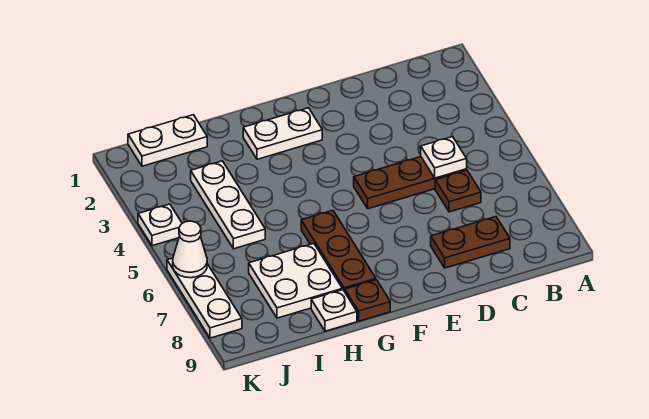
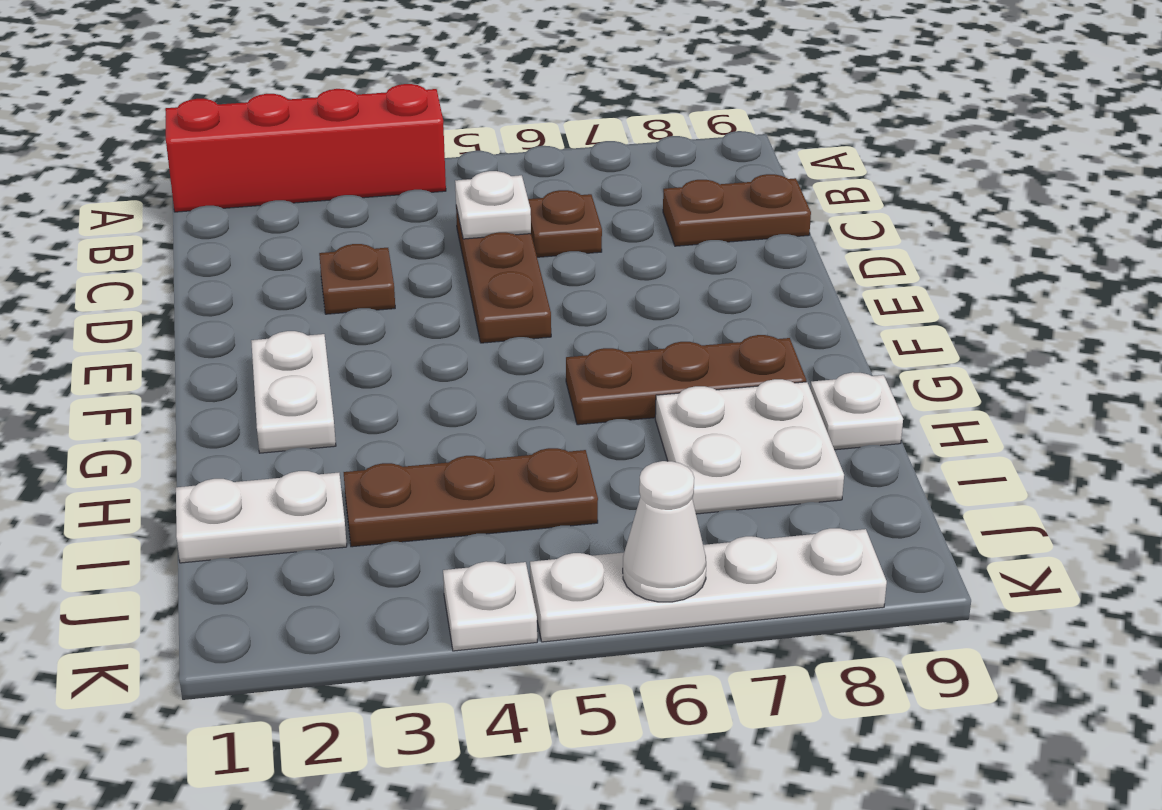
none -> red brick A1:A4 level 1
brown plate C8:D8 level 1 -> brown plate C8:C9 level 1
brown plate G9 level 1 -> brown plate D3 level 1
white plate I1:J1 level 1 -> white plate I1:I2 level 1
white plate I3:I5 level 1 -> brown plate I3:I5 level 1
white plate K6:K8 level 1 -> white plate K5:K8 level 1

